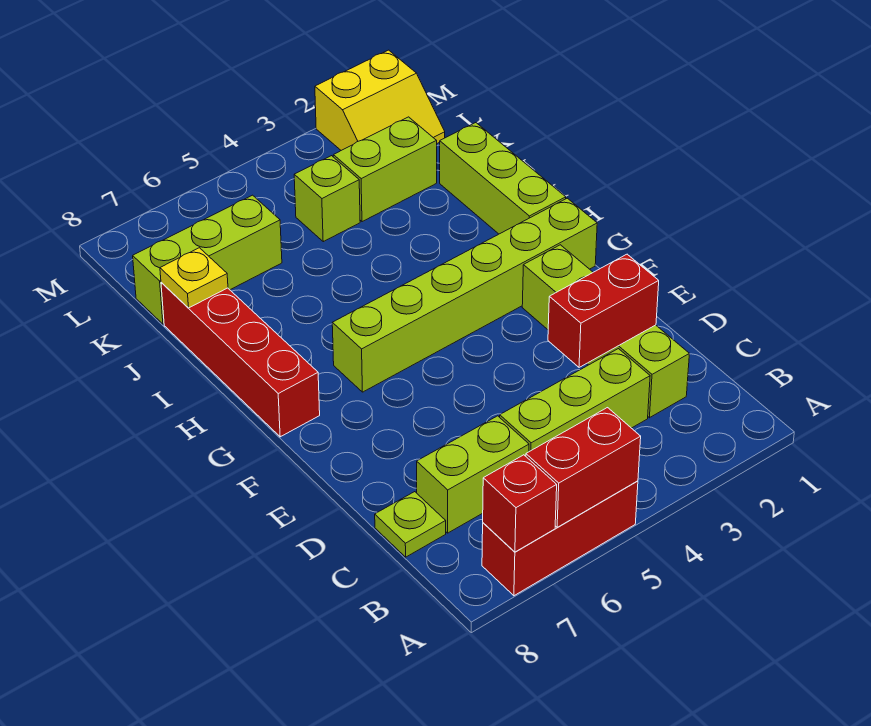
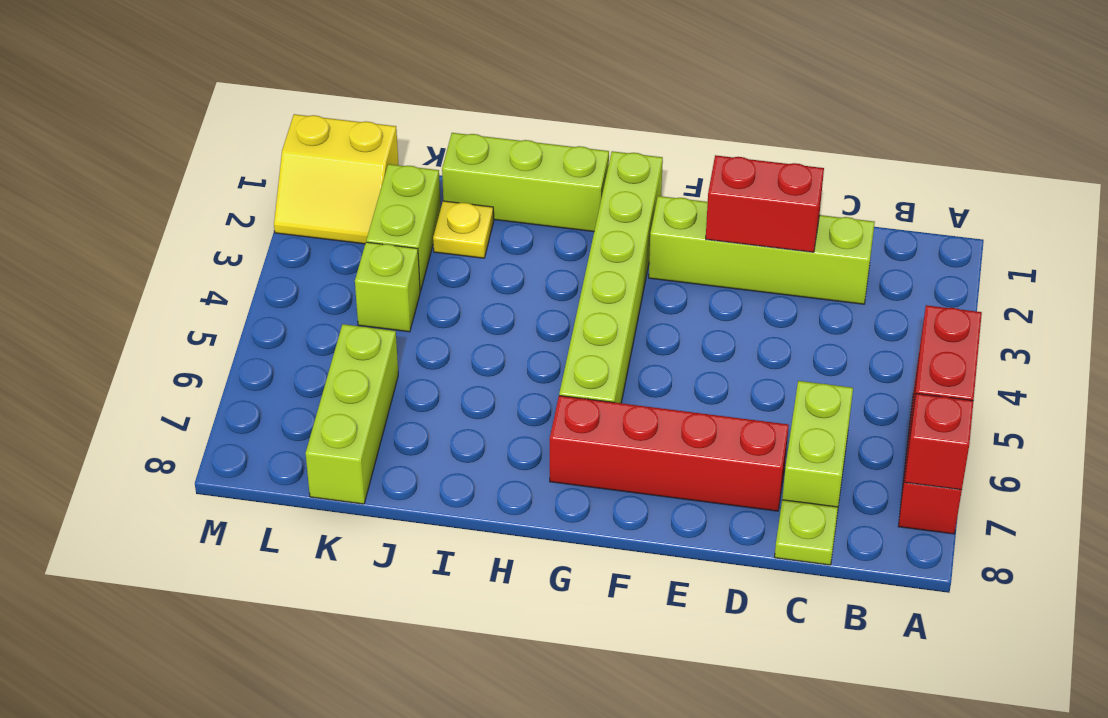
lime brick C3:C5 level 1 -> none
red brick D2:D3 level 2 -> red brick D2:E2 level 2
red brick G8:J8 level 1 -> red brick D7:G7 level 1
yellow plate J8 level 2 -> yellow plate J2 level 1
yellow slope L1:M2 level 1 top M -> yellow slope L1:M2 level 1 top 1

